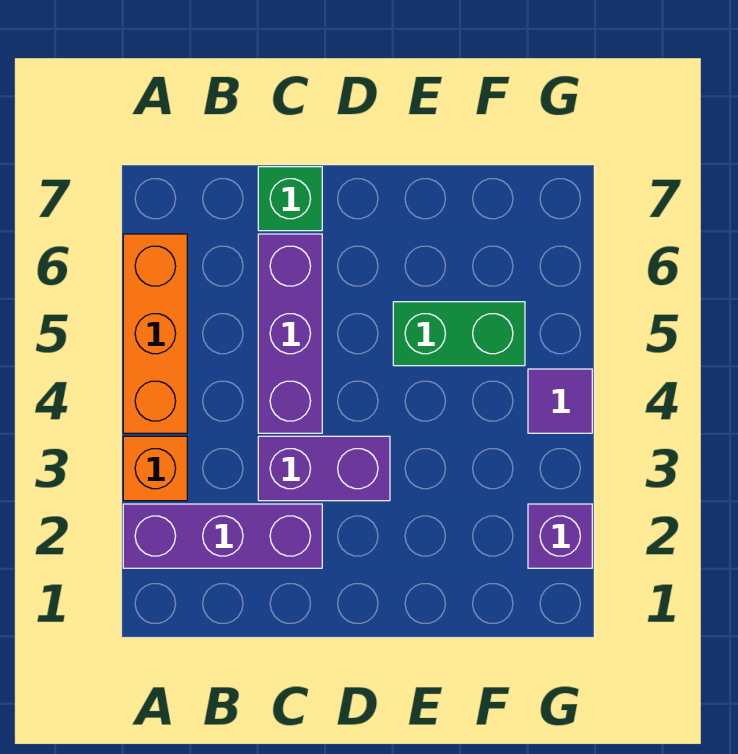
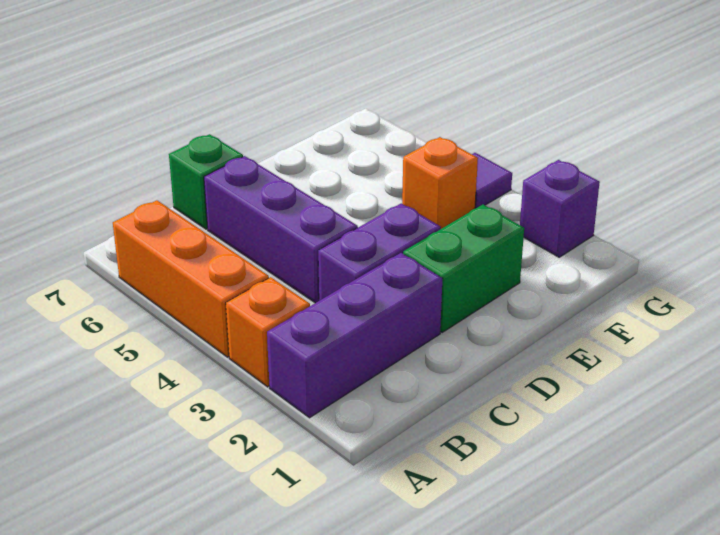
green brick E5:F5 level 1 -> green brick D2:E2 level 1
none -> orange brick F4 level 1

